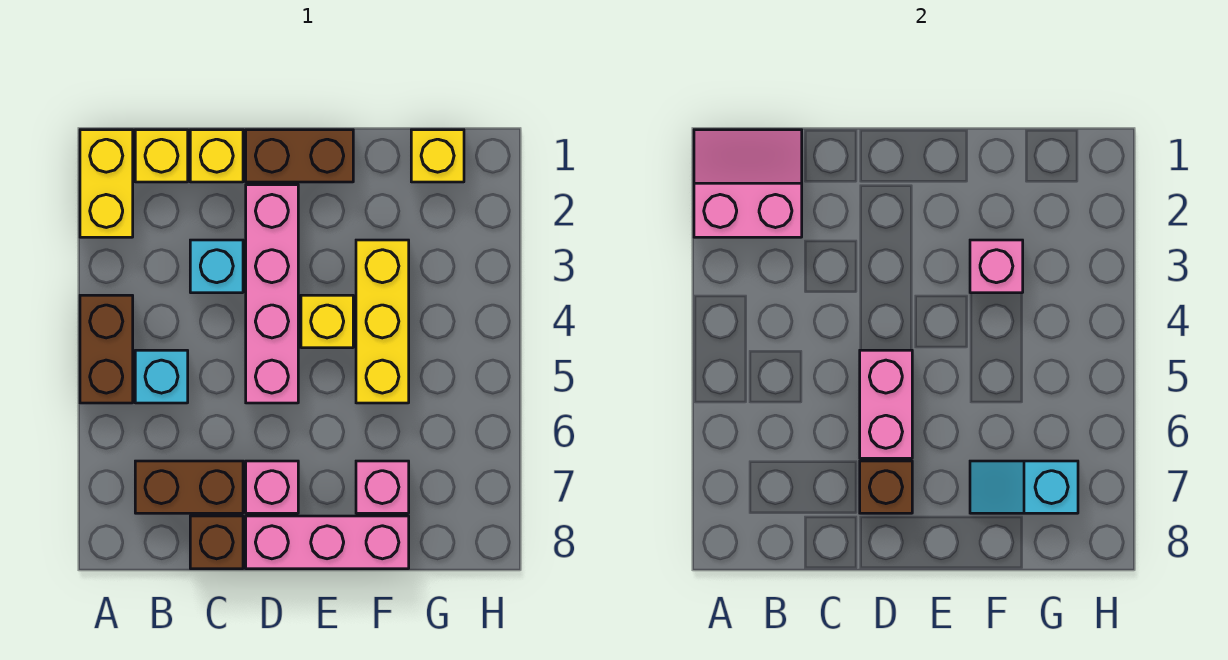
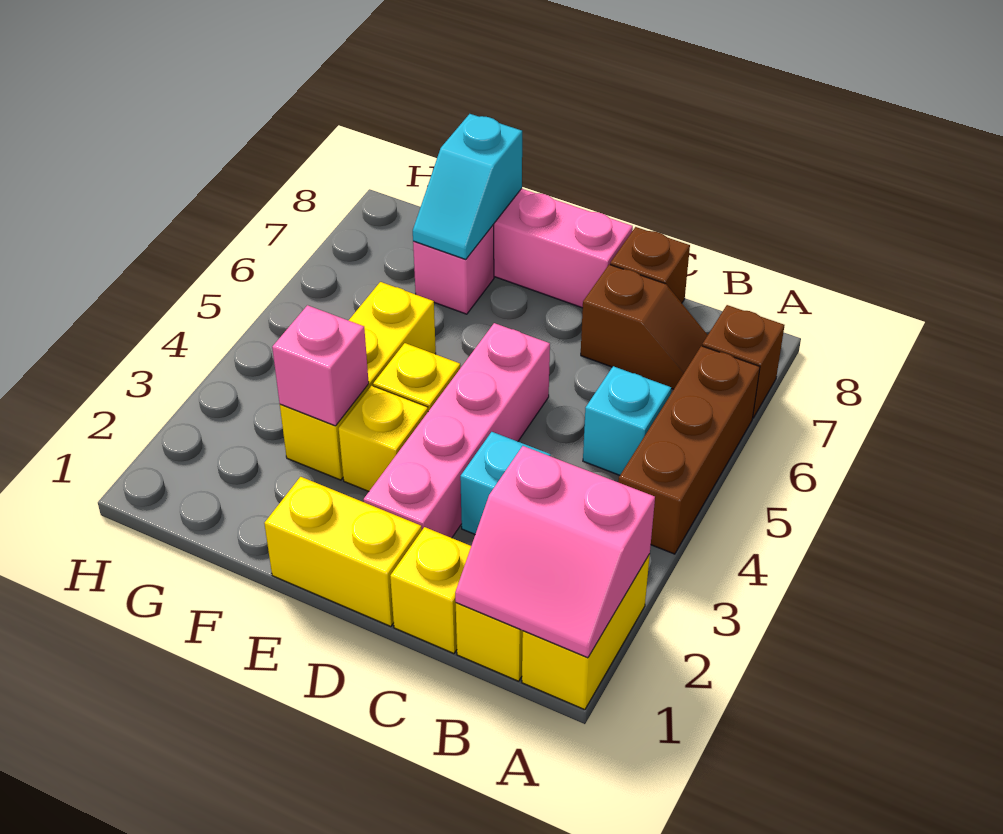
brown brick A4:A5 level 1 -> brown brick A4:A6 level 1
brown brick B7:C7 level 1 -> brown slope B7:C7 level 1 top C
brown brick D1:E1 level 1 -> yellow brick D1:E1 level 1
pink brick D5:D6 level 2 -> none
pink brick D7 level 1 -> none
brown brick D7 level 2 -> brown brick A7 level 1
cyan slope F7:G7 level 2 top G -> cyan slope F7:F8 level 2 top 8
yellow brick G1 level 1 -> yellow brick E3 level 1

